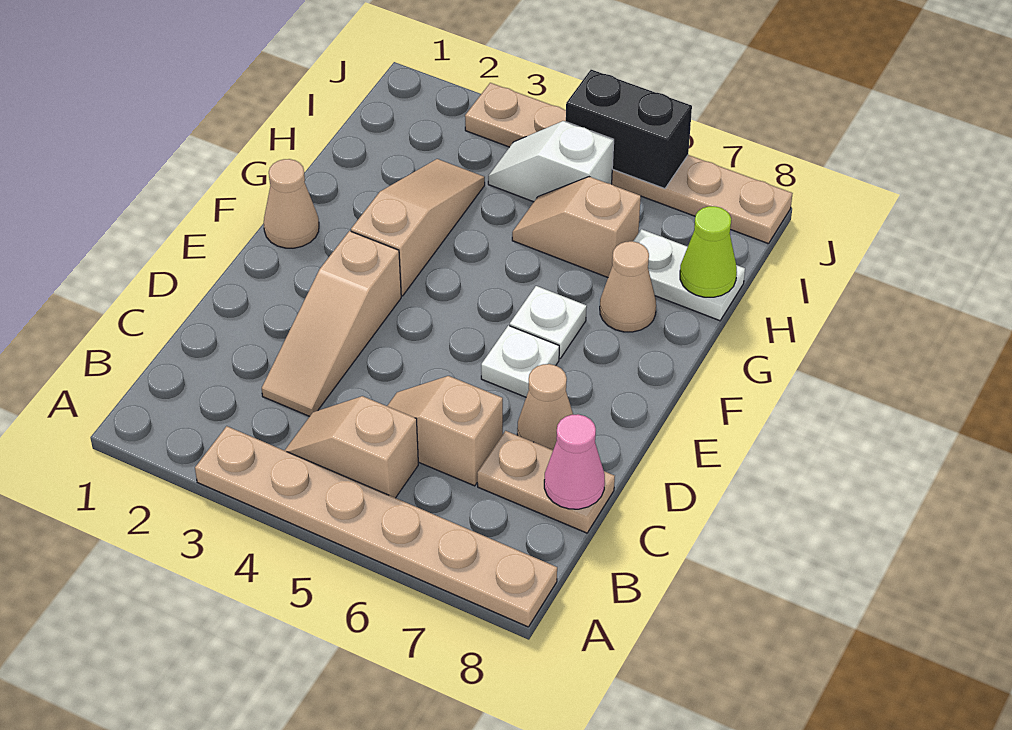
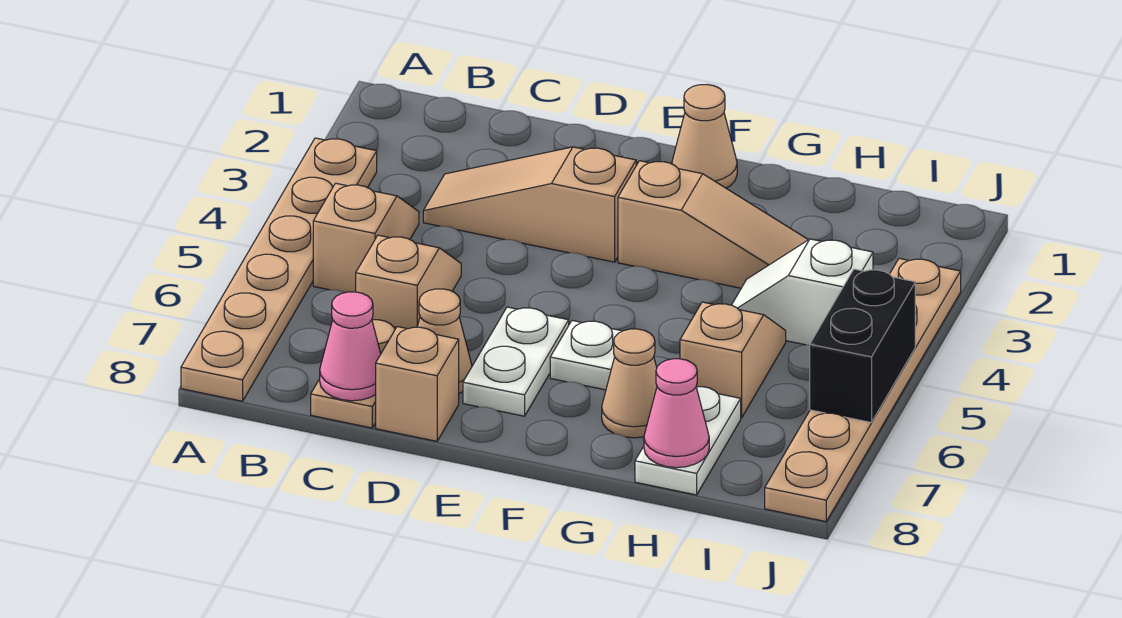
none -> tan brick D8 level 1
white plate E6 level 1 -> white plate E6:E7 level 1
lime cone H8 level 2 -> pink cone H8 level 2
white slope I4:I5 level 1 top 5 -> white slope H4:I4 level 1 top I

